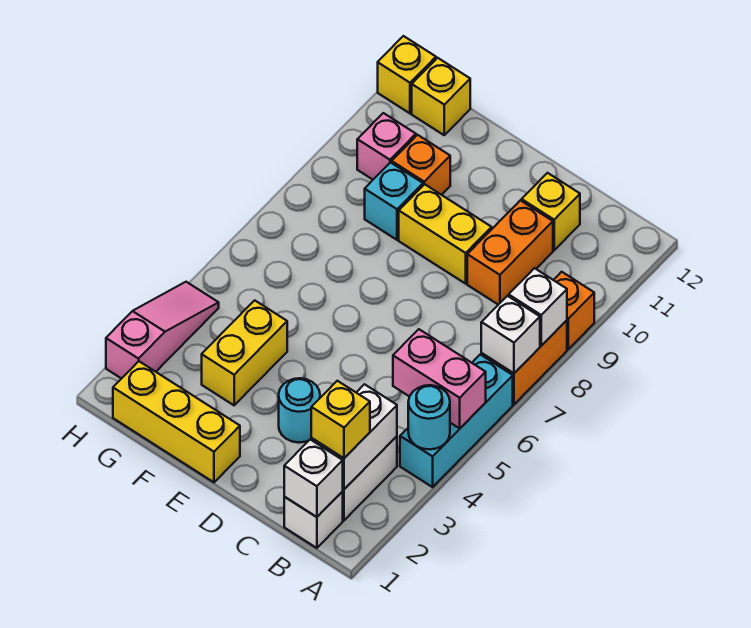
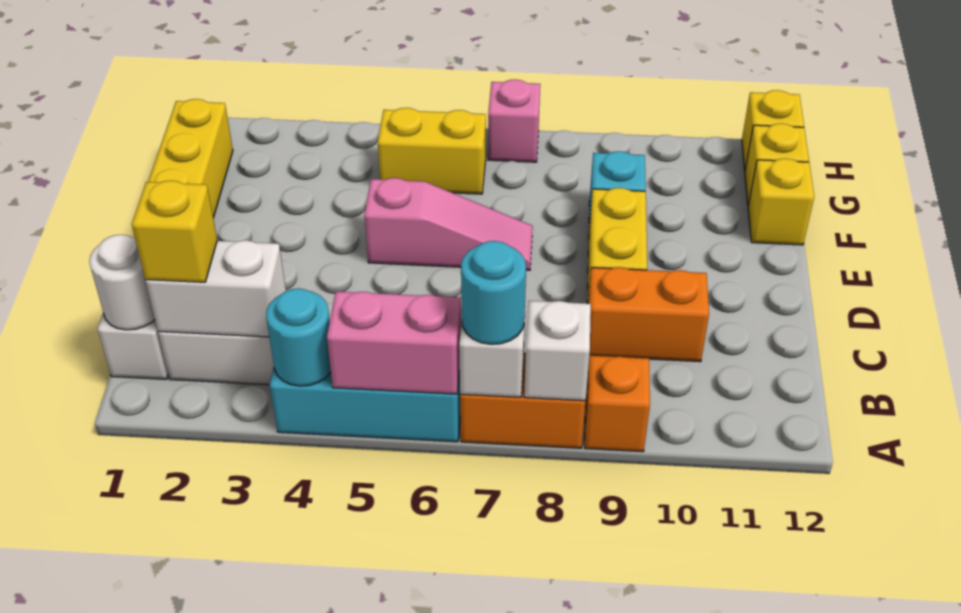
pink brick A5:B5 level 2 -> pink brick A5:A6 level 2
white brick B1 level 2 -> white round brick B1 level 2
yellow brick C11 level 1 -> yellow brick F12 level 1
cyan round brick D3 level 1 -> cyan round brick A7 level 3
yellow brick F3:F4 level 1 -> yellow brick G5:G6 level 1
orange brick F10 level 1 -> none
pink brick G10 level 1 -> pink brick H7 level 1
pink slope H2:H4 level 1 top 2 -> pink slope E5:E7 level 1 top 5

